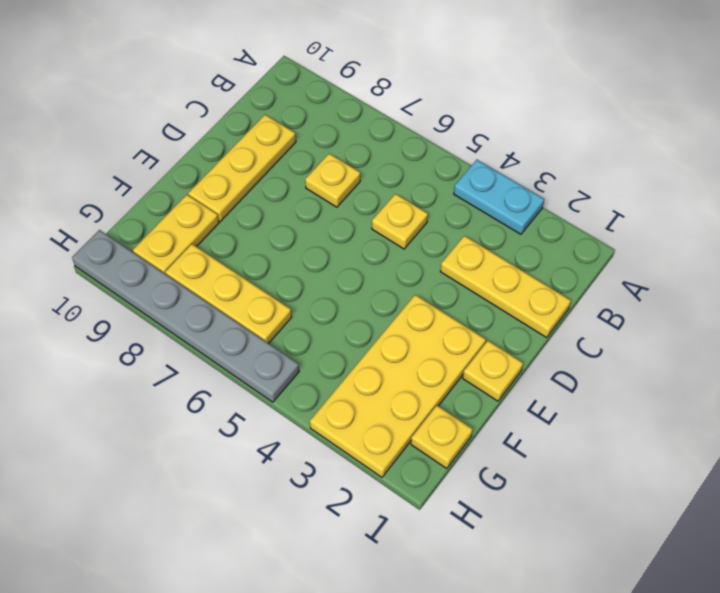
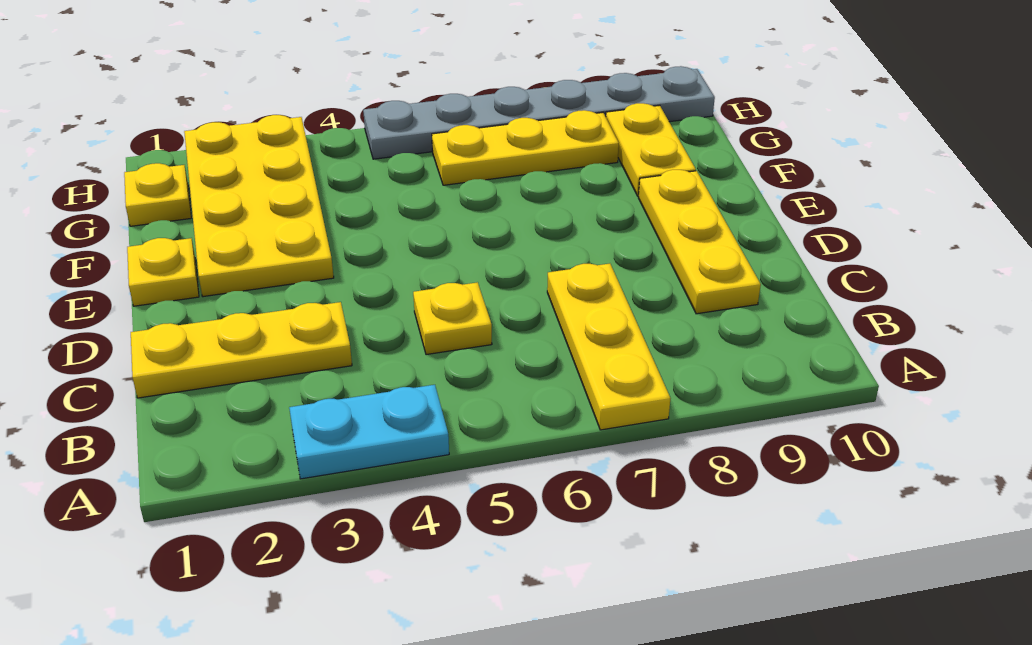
yellow plate C7 level 1 -> yellow plate A7:C7 level 1

